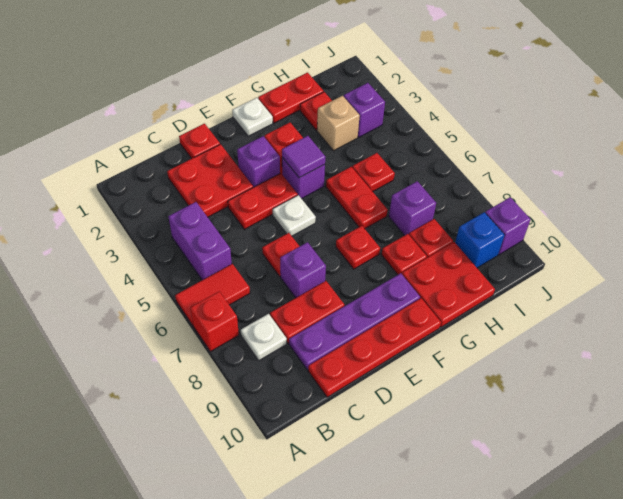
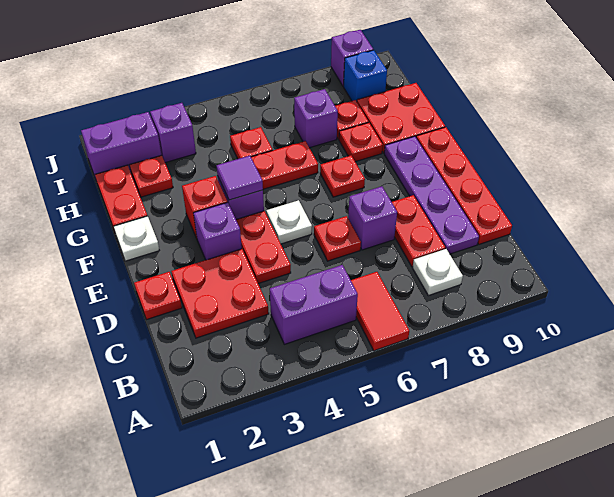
red brick A7 level 1 -> none
tan brick H3 level 1 -> none
none -> purple brick I1:I2 level 1

